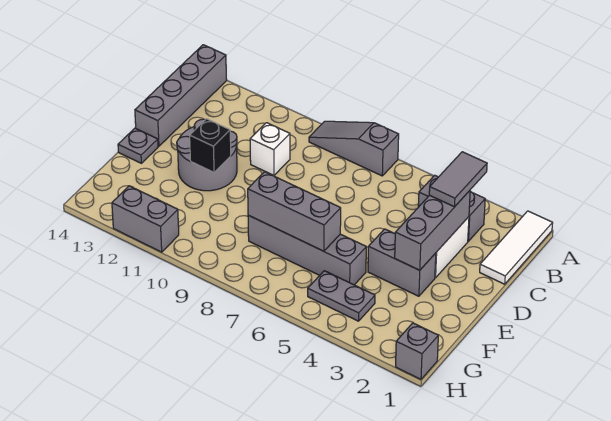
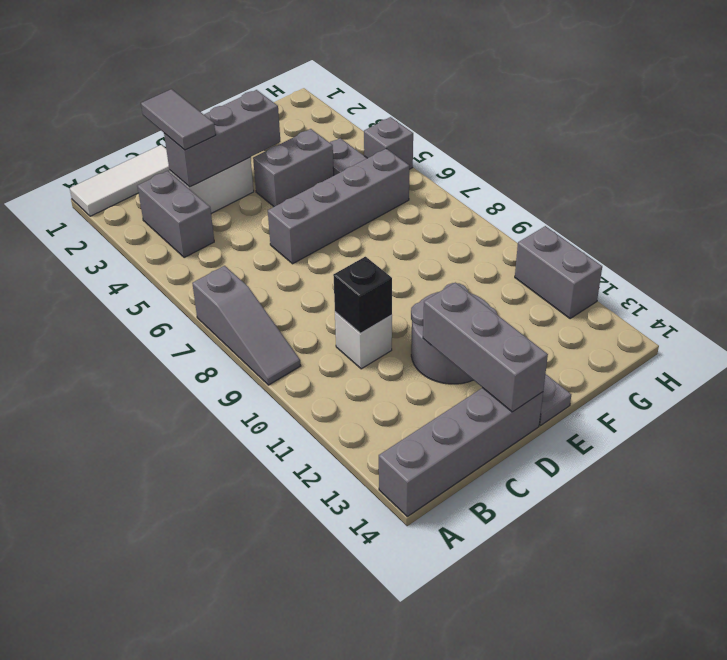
grey tile B3:C3 level 3 -> grey tile C2:C3 level 3
grey brick E3:E4 level 1 -> grey brick E4:F4 level 1
black brick E11 level 2 -> black brick C10 level 2
grey brick F5:F8 level 1 -> grey brick D6:G6 level 1
grey brick F6:F8 level 2 -> grey brick D12:D14 level 2
grey brick H1 level 1 -> grey brick H5 level 1

